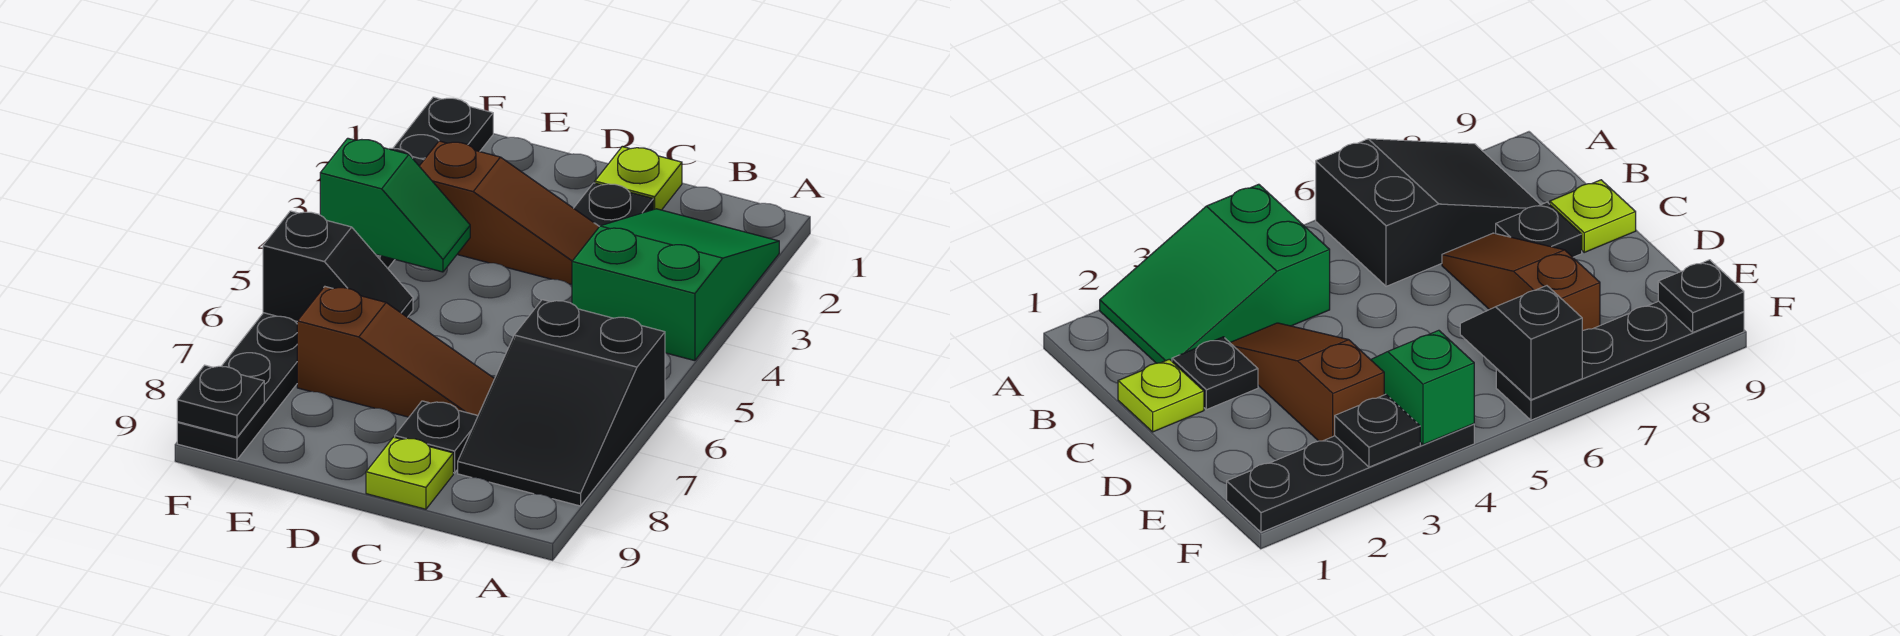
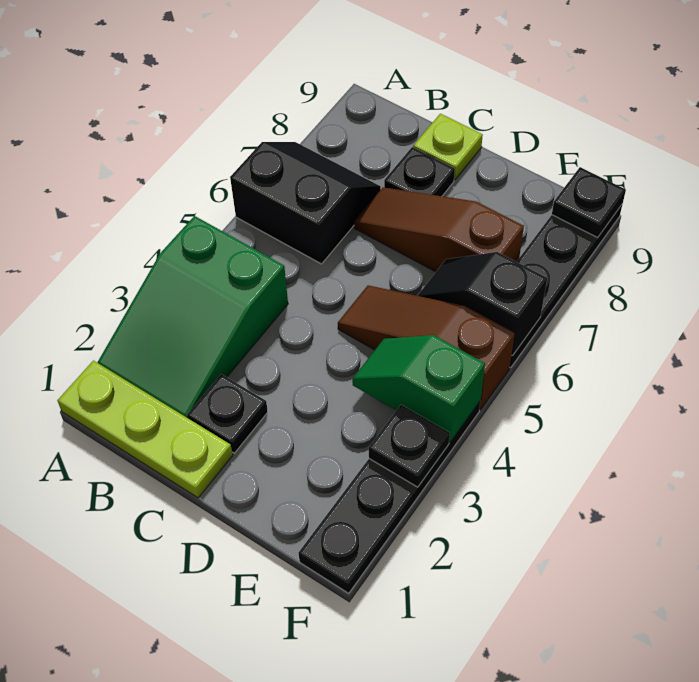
black slope A6:B8 level 1 top 6 -> black slope A6:B7 level 1 top 6
lime plate C1 level 1 -> lime plate A1:C1 level 1
brown slope C3:E3 level 1 top E -> brown slope D5:F5 level 1 top F

